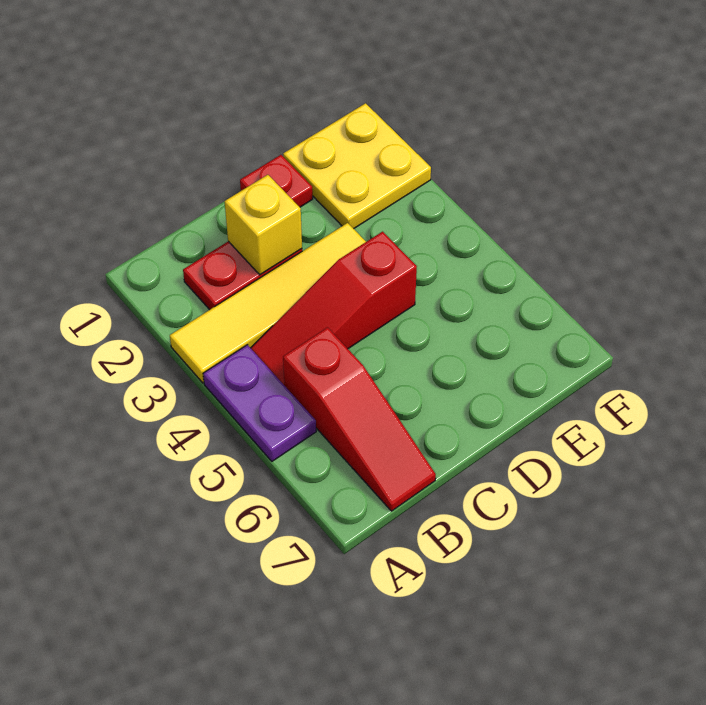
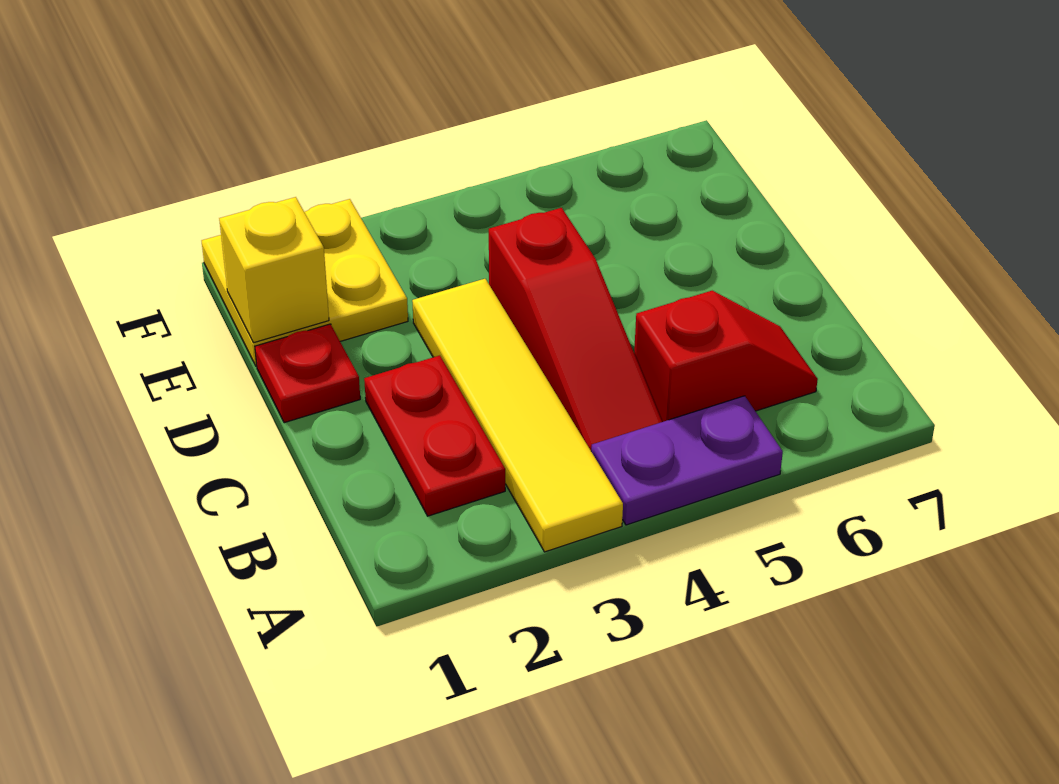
red slope B5:B7 level 1 top 5 -> red slope B5:B6 level 1 top 5
yellow brick C2 level 2 -> yellow brick E1 level 2

